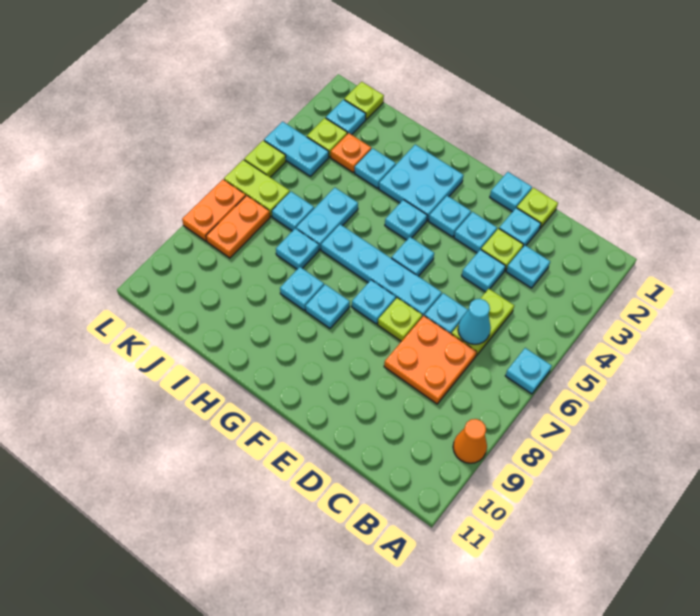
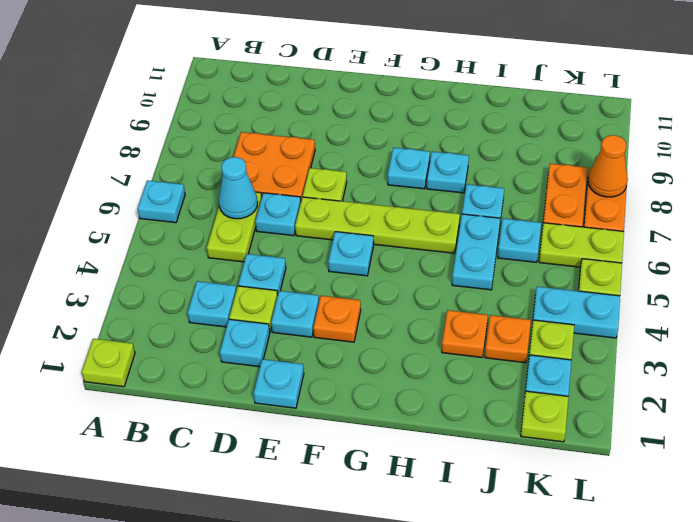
orange cone A9 level 1 -> orange cone L8 level 2
lime plate D1 level 1 -> lime plate A1 level 1
cyan plate E6:H6 level 1 -> lime plate E6:H6 level 1
cyan plate F3 level 1 -> orange plate F3 level 1
cyan plate F7 level 1 -> none
cyan plate G2:H3 level 1 -> none
cyan plate G4 level 1 -> none
cyan plate I3 level 1 -> orange plate I3 level 1

